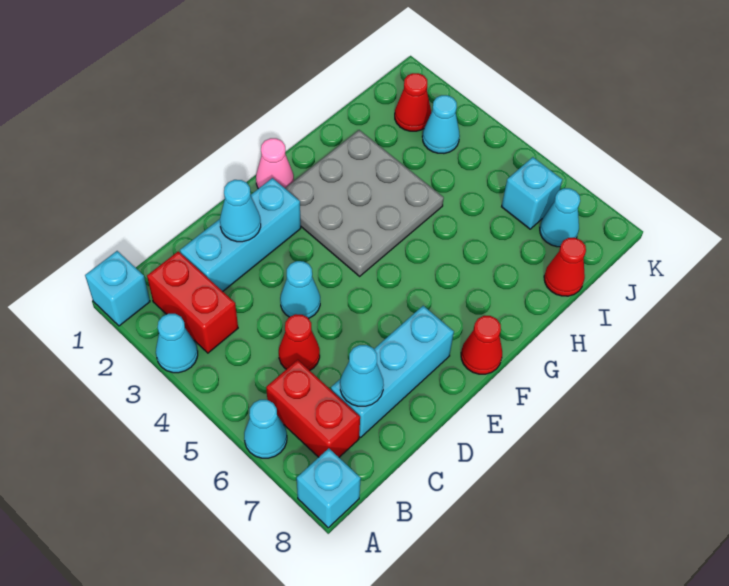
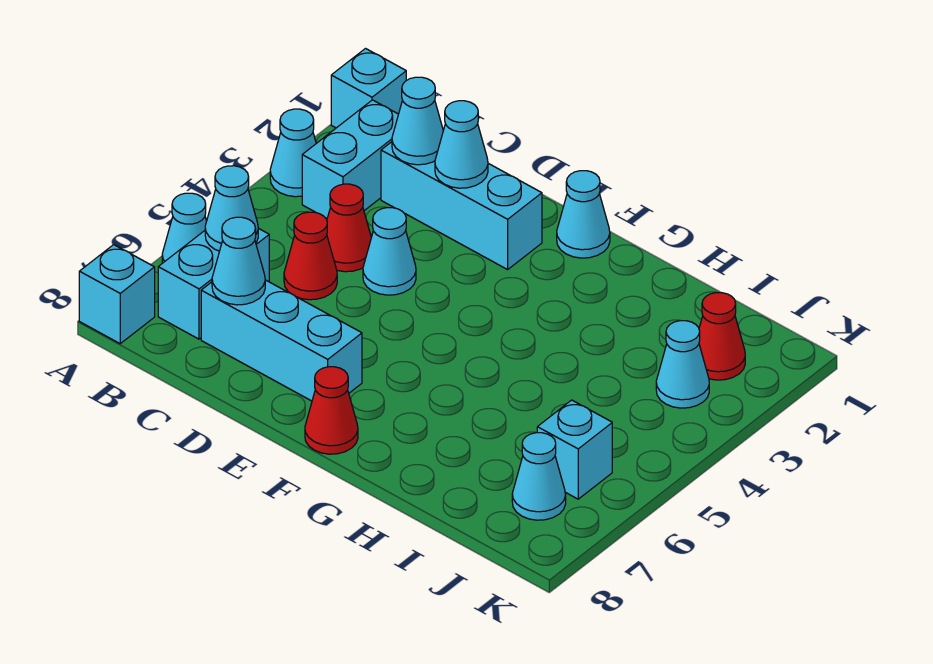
red brick B2:B3 level 1 -> cyan brick B2:B3 level 1
red brick B6:B7 level 1 -> cyan brick B6:B7 level 1
none -> cyan cone B6 level 2
none -> cyan cone C2 level 2
pink cone F1 level 1 -> cyan cone F1 level 1
grey plate F2:H4 level 1 -> none
red cone I8 level 1 -> red cone C4 level 1

